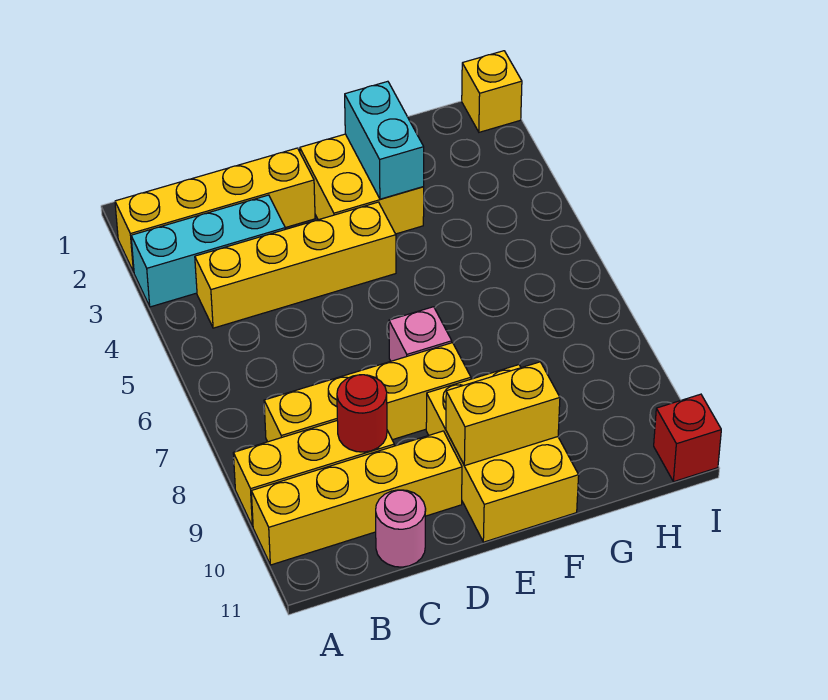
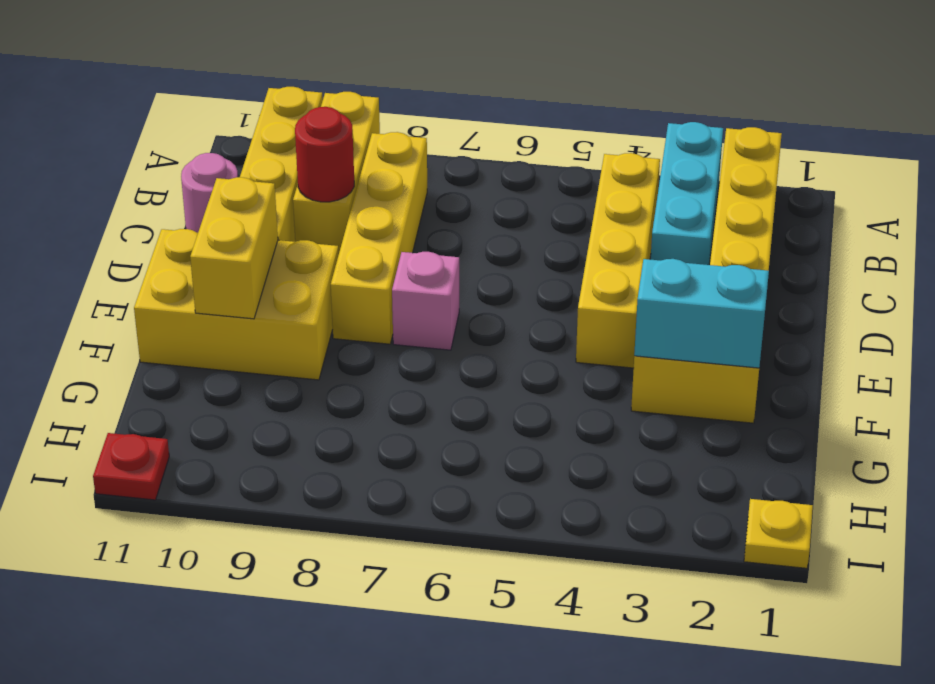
yellow brick I1 level 1 -> yellow plate I1 level 1
red brick I11 level 1 -> red plate I11 level 1

